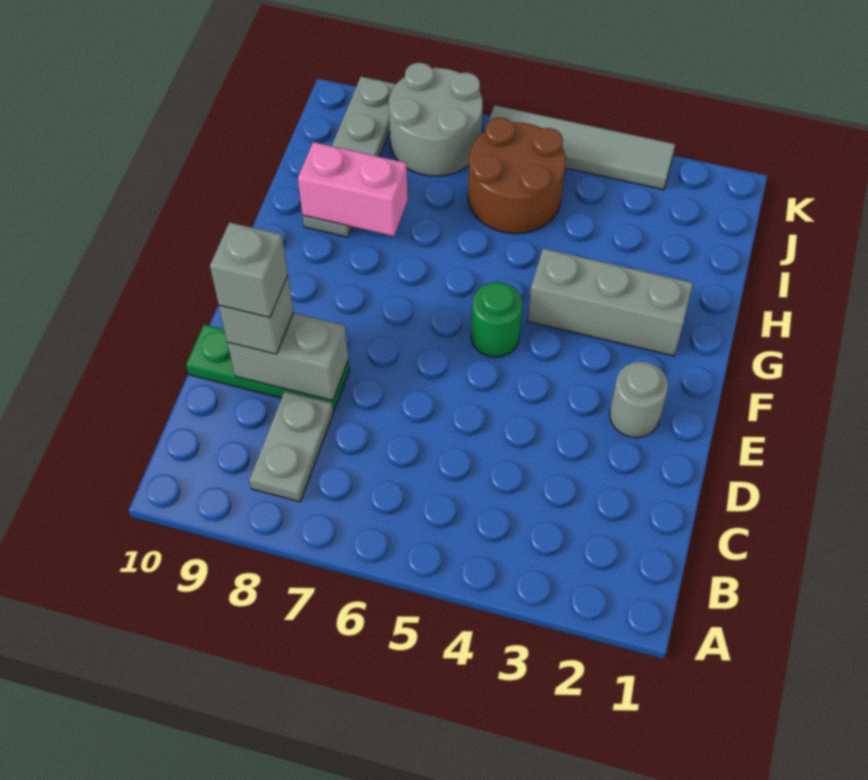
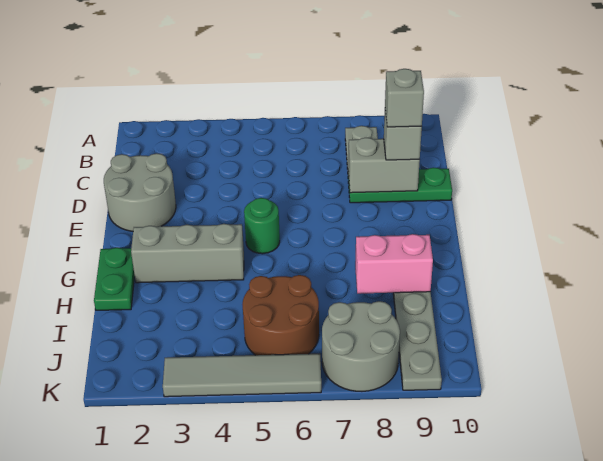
grey round brick E2 level 1 -> grey round brick D1:E2 level 1
none -> green plate G1:H1 level 1

